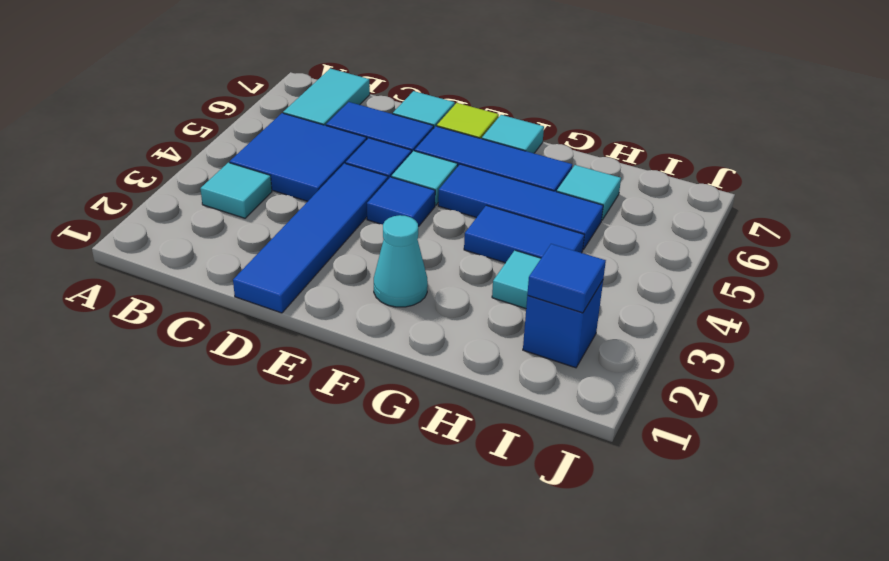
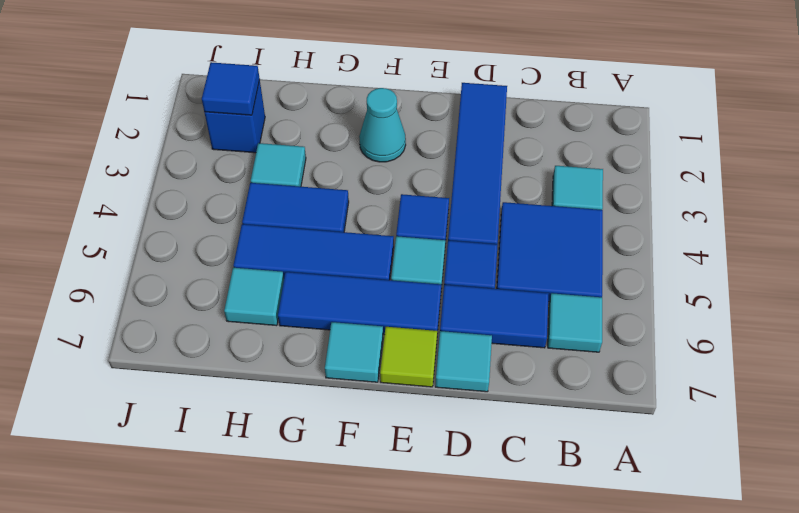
cyan tile B6:B7 level 1 -> cyan tile B6 level 1

